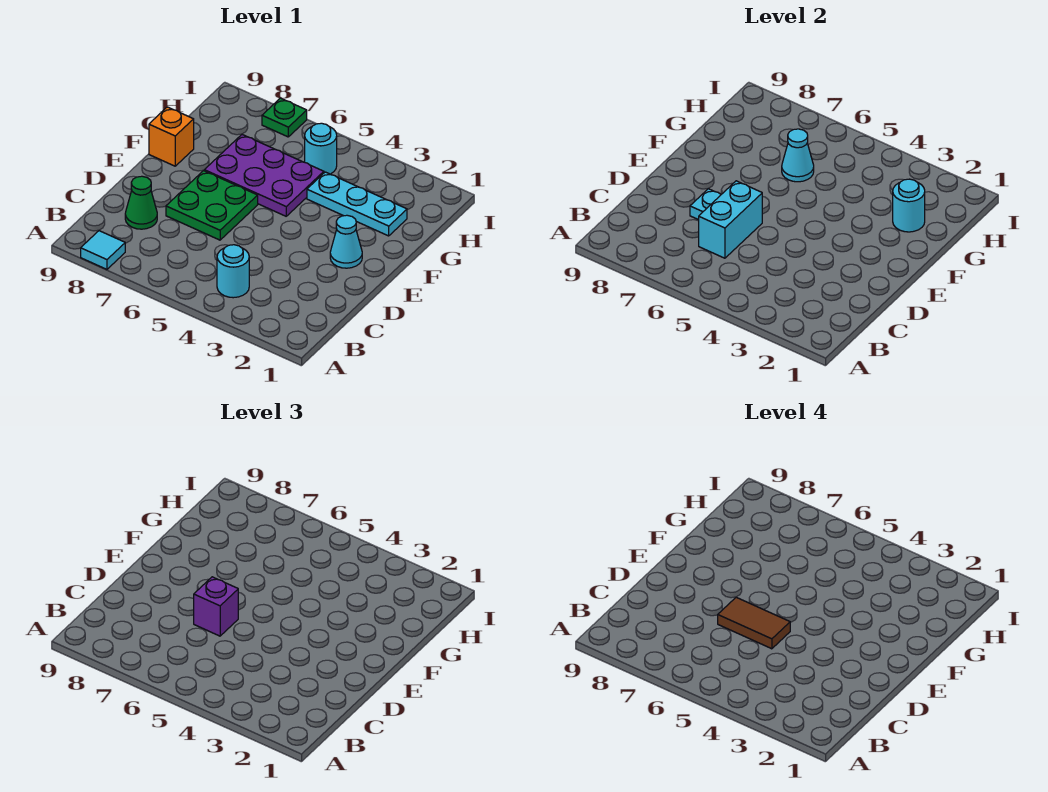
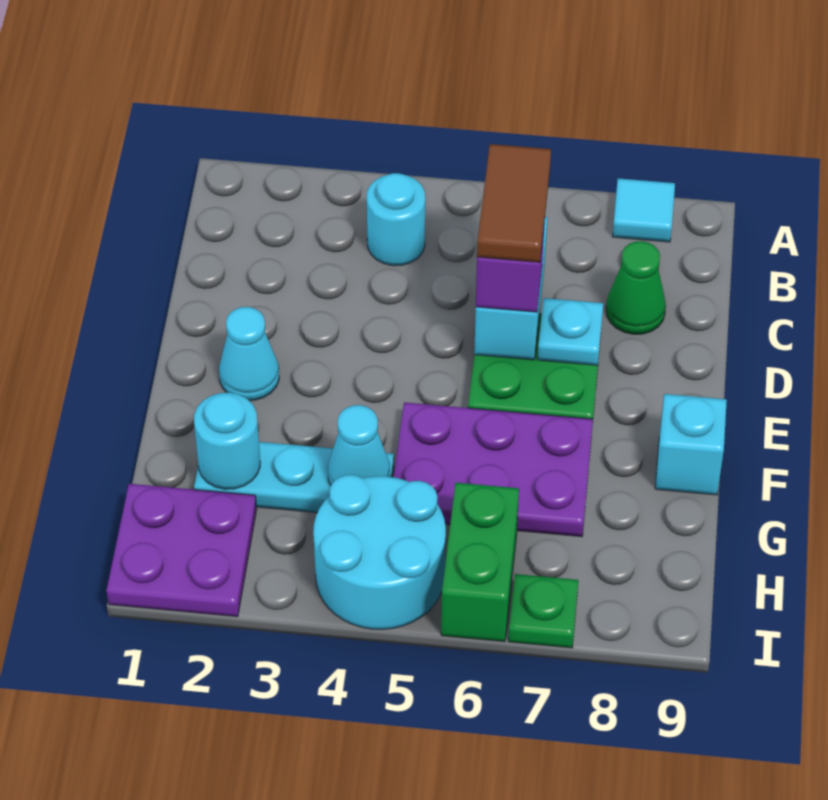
brown tile D5:D6 level 4 -> brown tile C6:D6 level 4
orange brick F9 level 1 -> cyan brick F9 level 1
cyan cone G6 level 2 -> cyan cone G4 level 2
none -> purple plate H1:I2 level 1
cyan round brick H5 level 1 -> cyan round brick H4:I5 level 1
none -> green brick H6:I6 level 1

